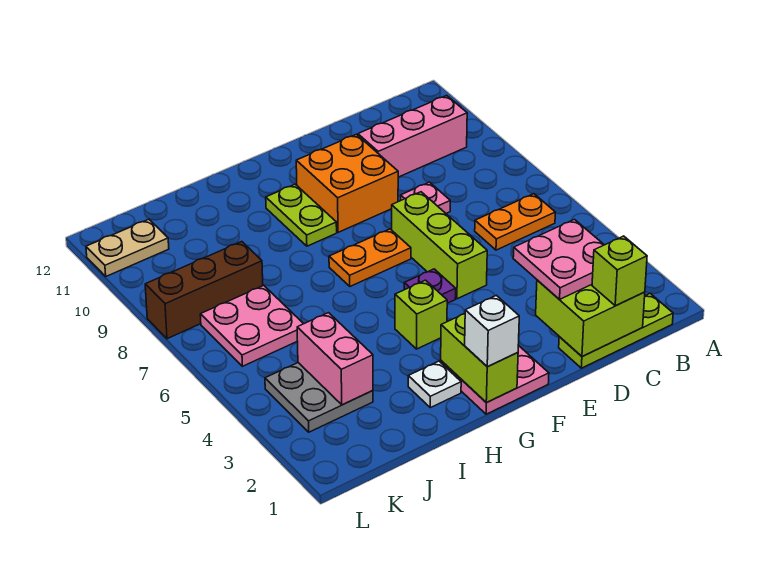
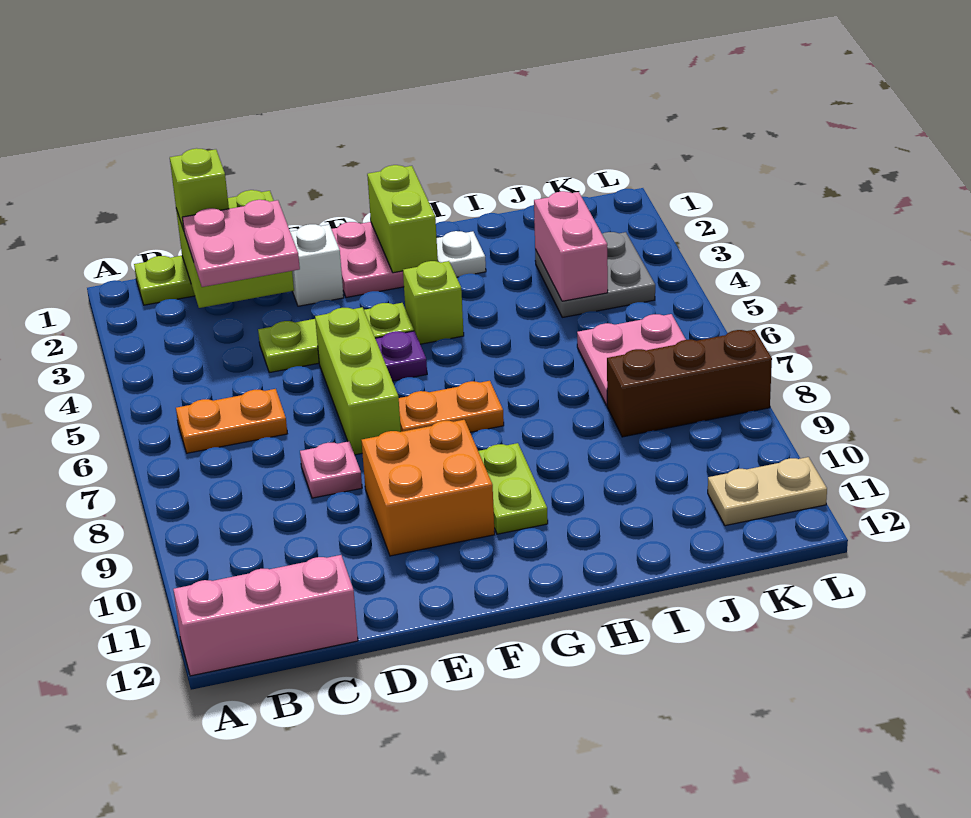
pink brick B10:D10 level 1 -> pink brick A12:C12 level 1
none -> lime plate D4:F4 level 1
white brick G1 level 3 -> white brick E2 level 1

